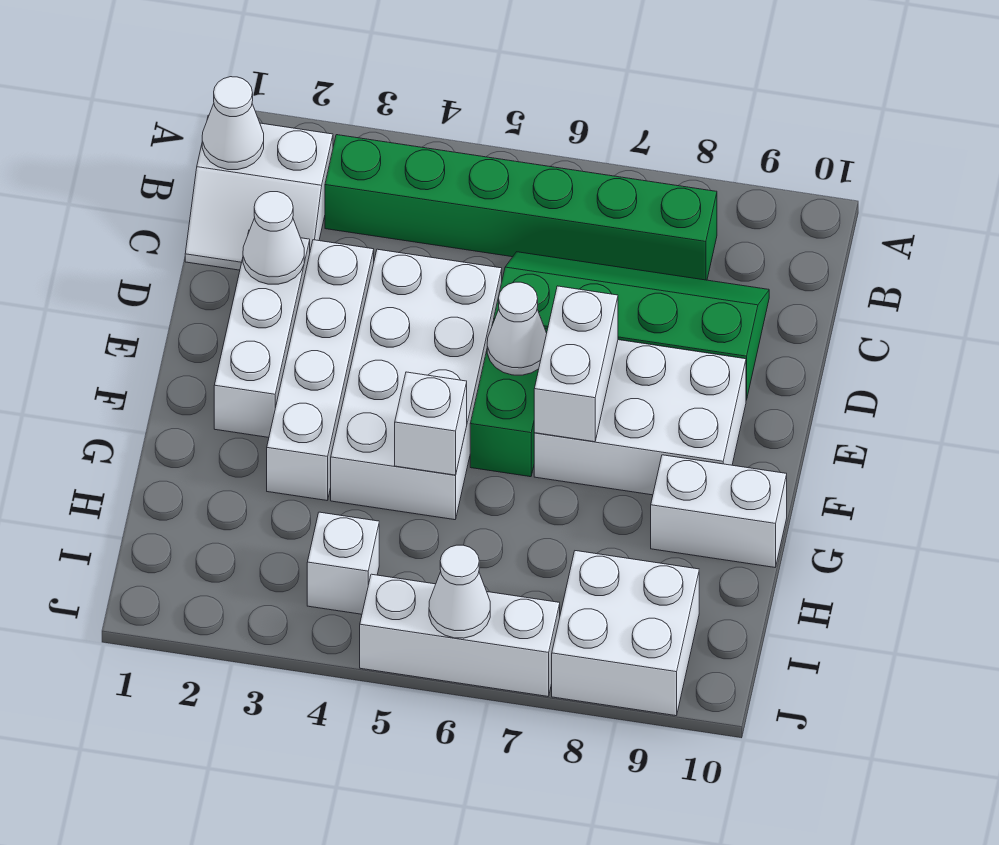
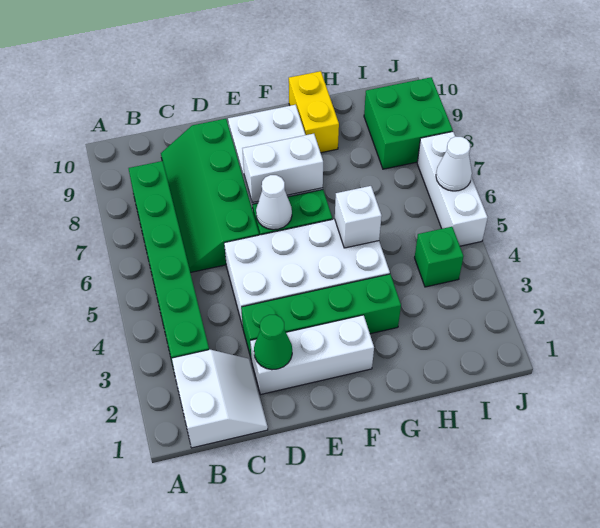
white cone B1 level 2 -> none
white cone D2 level 2 -> green cone D2 level 2
white brick D3:G3 level 1 -> green brick D3:G3 level 1
white brick G9:G10 level 1 -> yellow brick G9:G10 level 1
white brick I4 level 1 -> green brick I4 level 1
white brick I8:J9 level 1 -> green brick I8:J9 level 1

